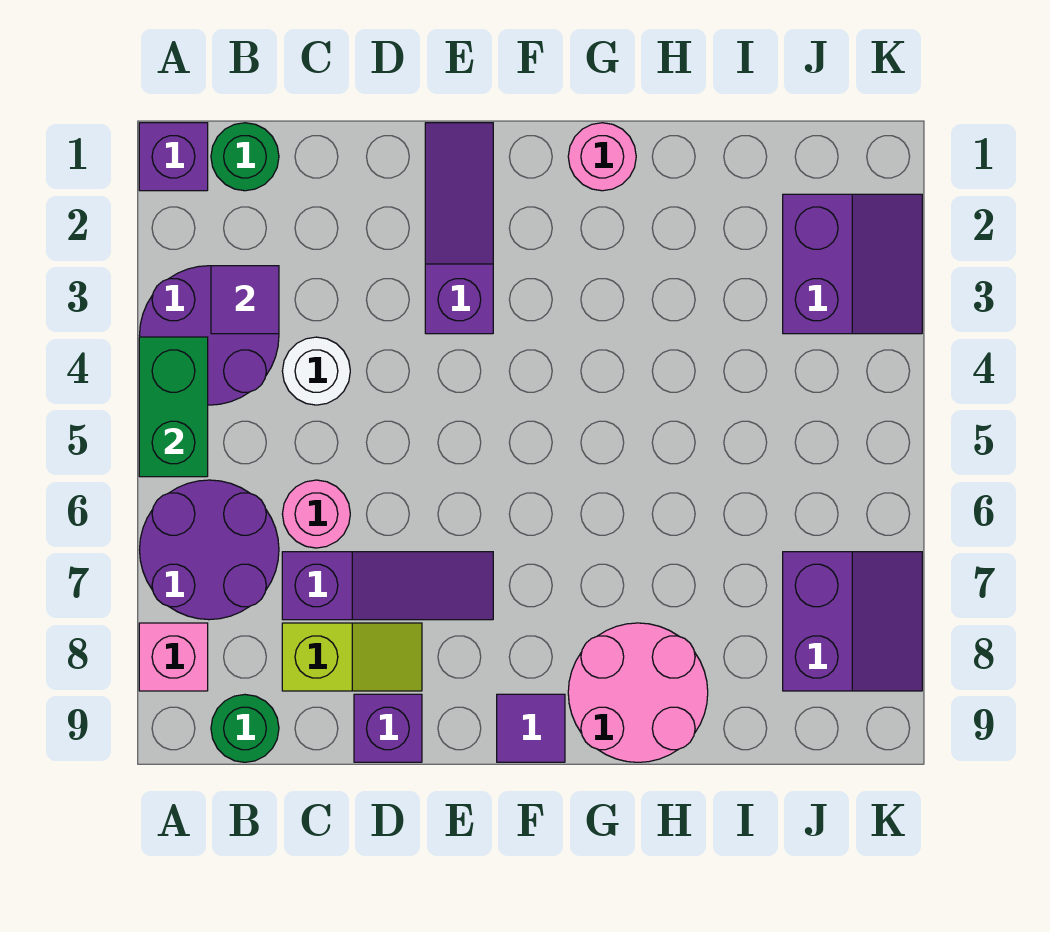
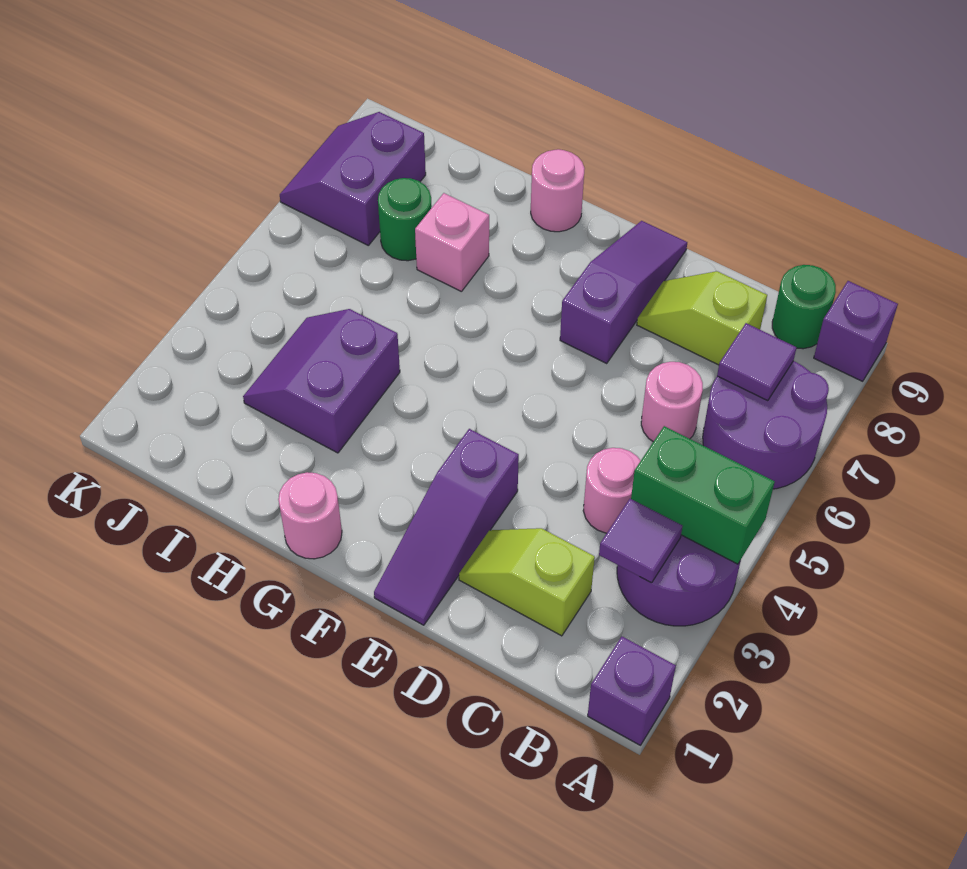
green brick A4:A5 level 2 -> green brick A4:B4 level 2
pink brick A8 level 1 -> pink brick H7 level 1
green round brick B1 level 1 -> green round brick I7 level 1
none -> lime slope C2:D2 level 1 top C
white round brick C4 level 1 -> pink round brick C4 level 1
purple slope C7:E7 level 1 top C -> purple slope E7:E9 level 1 top 7
purple brick D9 level 1 -> purple brick A9 level 1
purple tile F9 level 1 -> purple tile B7 level 2
pink round brick G8:H9 level 1 -> pink round brick G9 level 1
purple slope J2:K3 level 1 top J -> purple slope H3:I4 level 1 top H

